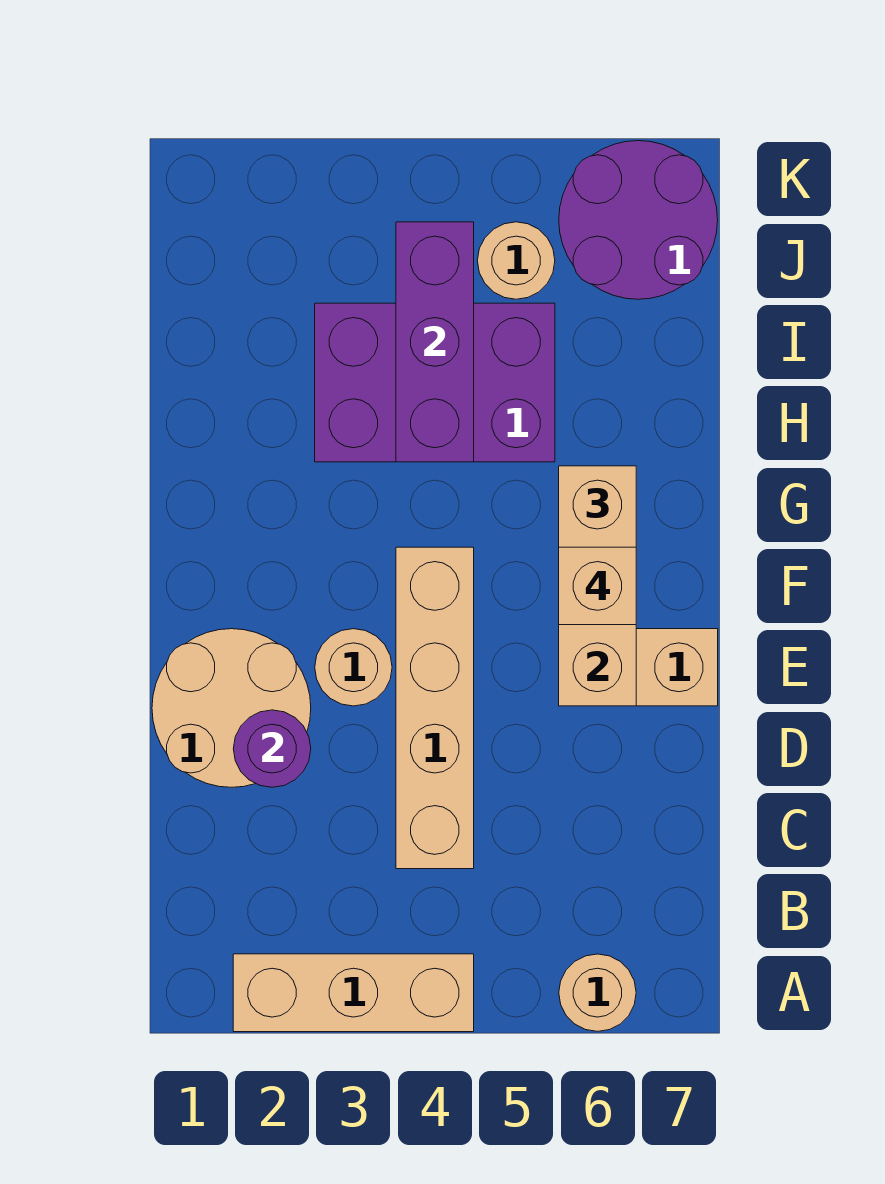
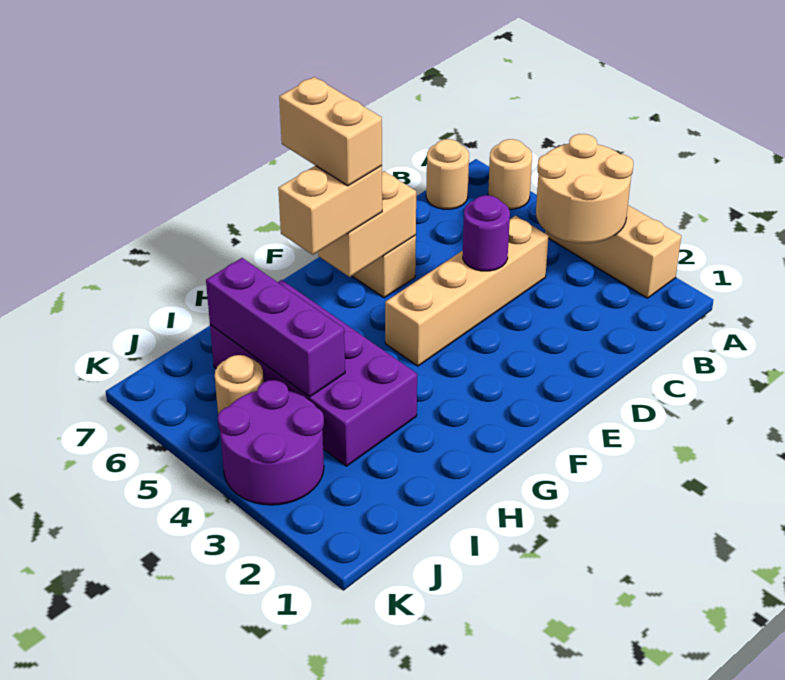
tan round brick D1:E2 level 1 -> tan round brick A3:B4 level 2
purple round brick D2 level 2 -> purple round brick D4 level 2
tan round brick E3 level 1 -> tan round brick B7 level 1
tan brick F6 level 4 -> tan brick F6:F7 level 4
purple brick H3:I5 level 1 -> purple brick H3:I6 level 1
purple brick H4:J4 level 2 -> purple brick I4:I6 level 2
purple round brick J6:K7 level 1 -> purple round brick J3:K4 level 1

